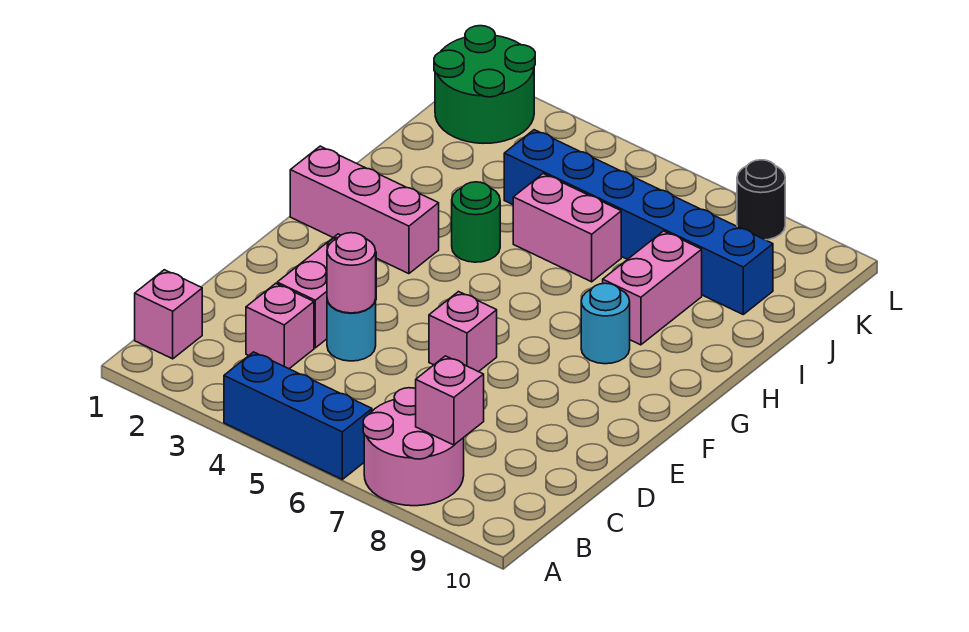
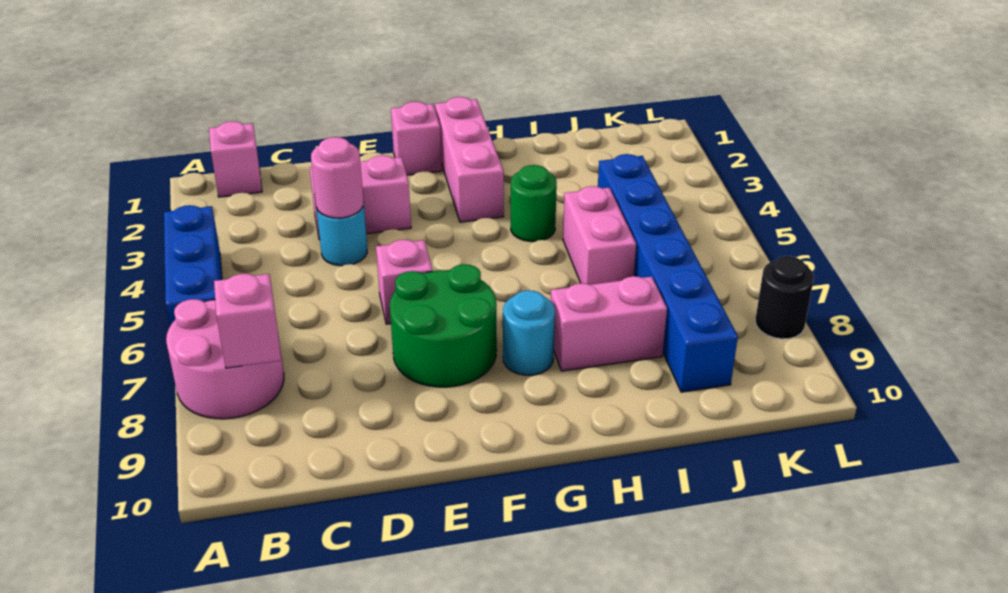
pink brick C3 level 1 -> pink brick F1 level 1
green round brick K1:L2 level 1 -> green round brick E7:F8 level 1

